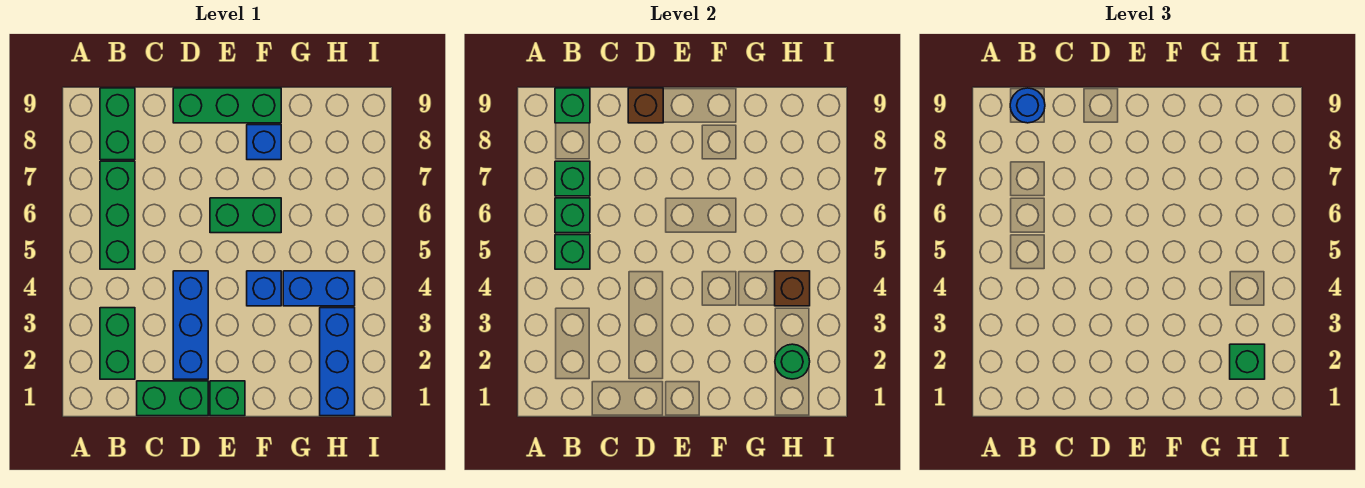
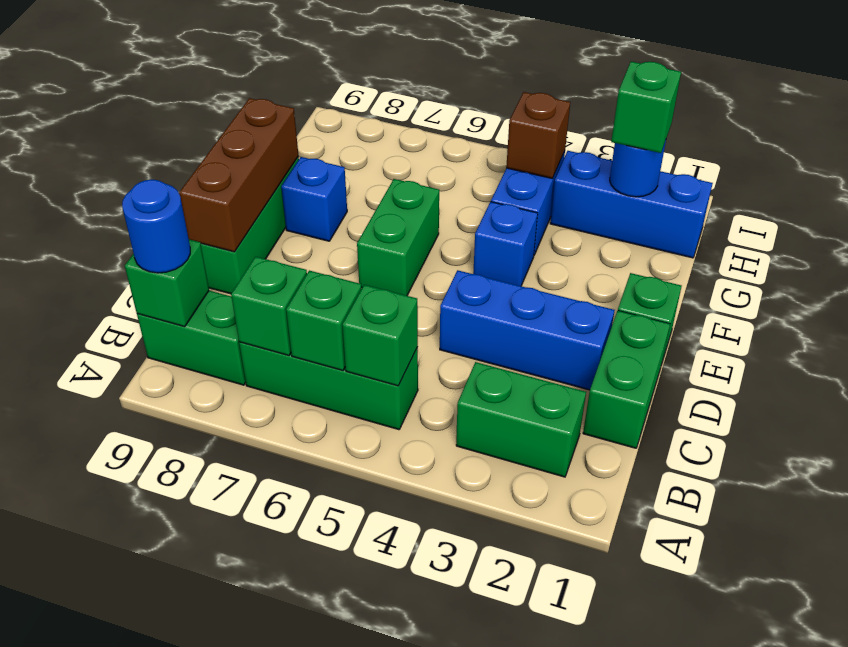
brown brick D9 level 2 -> brown brick D9:F9 level 2
green round brick H2 level 2 -> blue round brick H2 level 2

